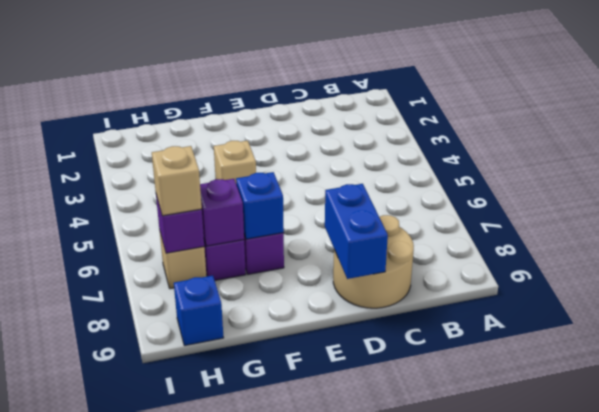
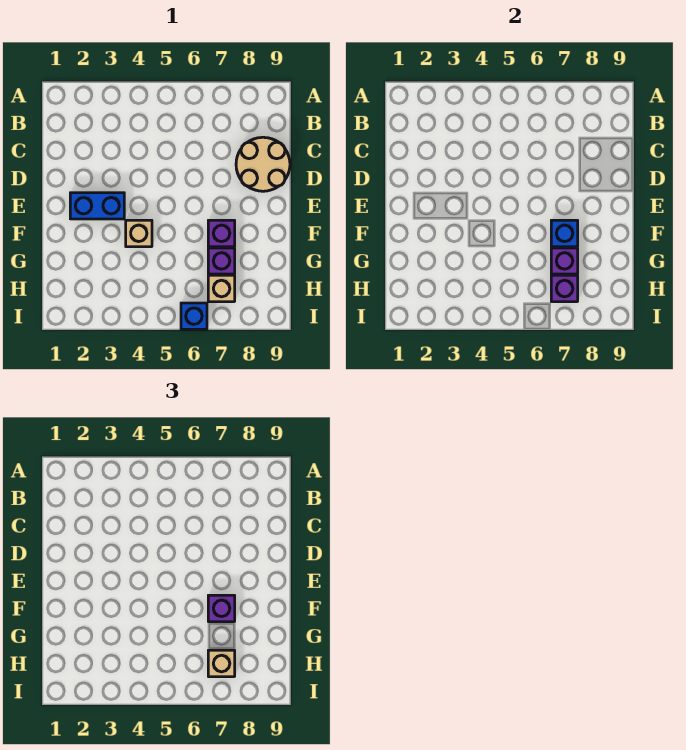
blue brick D8:D9 level 2 -> blue brick E2:E3 level 1
none -> purple brick F7 level 3
blue brick H9 level 1 -> blue brick I6 level 1

